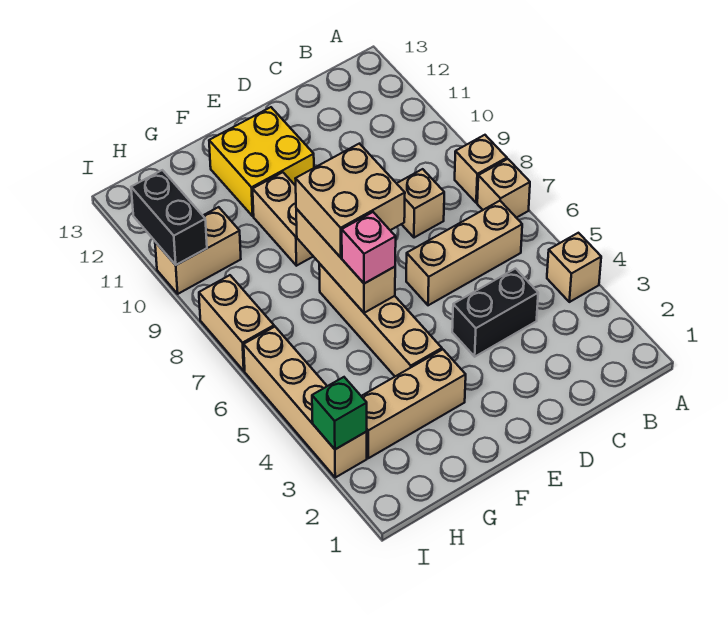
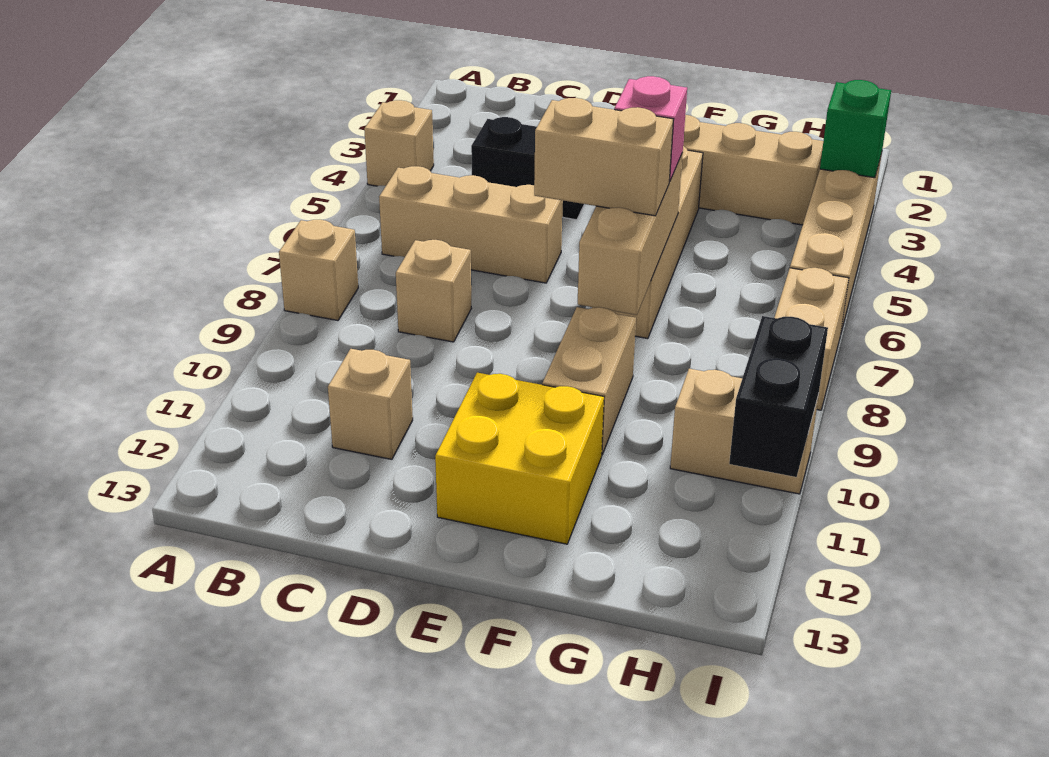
tan brick A7 level 1 -> tan brick C11 level 1
tan brick E7:F8 level 3 -> tan brick E7:F7 level 3

